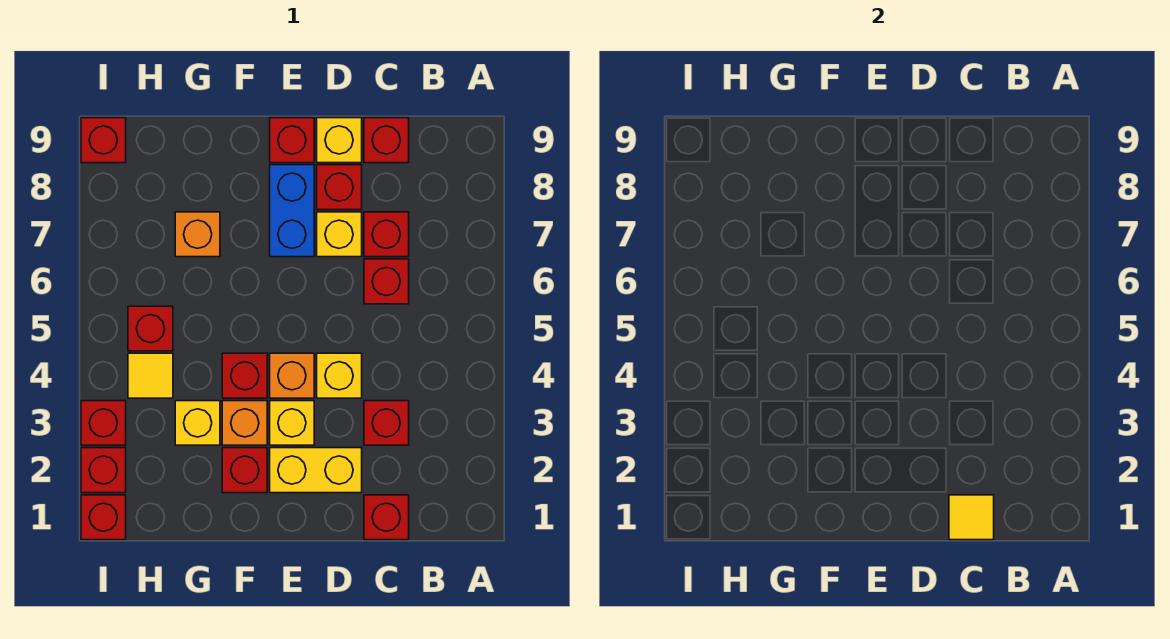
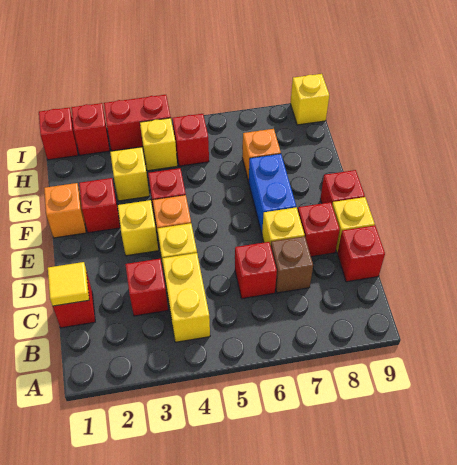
red brick C7 level 1 -> brown brick C7 level 1
yellow brick D2:E2 level 1 -> yellow brick B4:C4 level 1
blue brick E7:E8 level 1 -> blue brick E7:F7 level 1
orange brick F3 level 1 -> orange brick F1 level 1
yellow tile H4 level 1 -> yellow brick H4 level 1
red brick I3 level 1 -> red brick I3:I4 level 1
red brick I9 level 1 -> yellow brick I9 level 1

